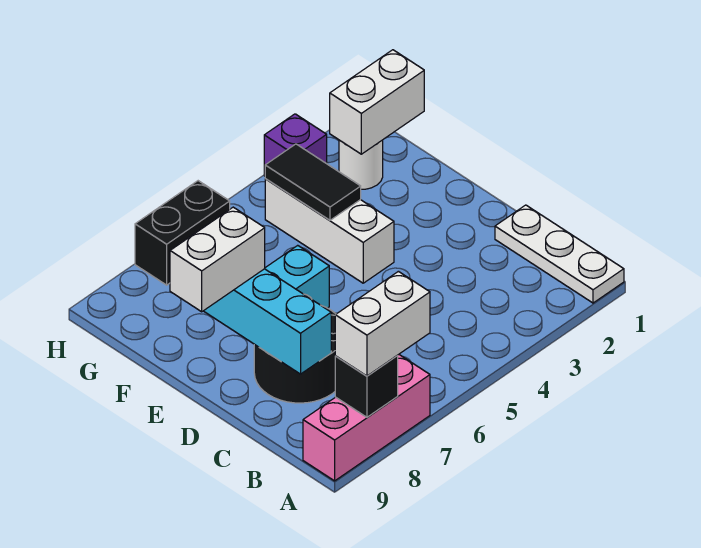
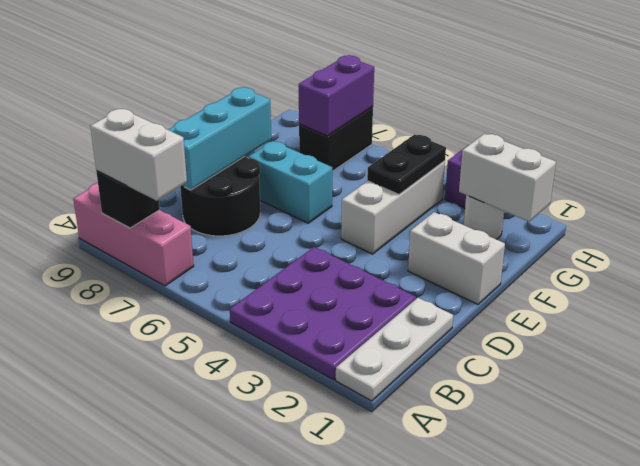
none -> purple plate A2:C4 level 1
white brick E8:E9 level 3 -> white brick E1:E2 level 1
black tile F4:G4 level 2 -> black plate F4:G4 level 2
none -> purple brick G7:H7 level 2
black brick H6:H7 level 1 -> black brick G7:H7 level 1

